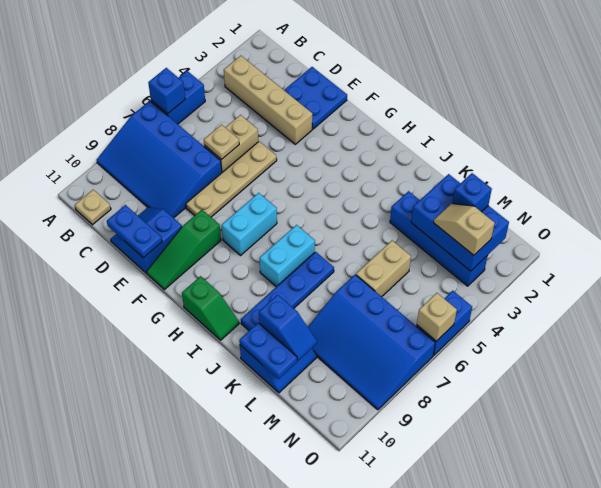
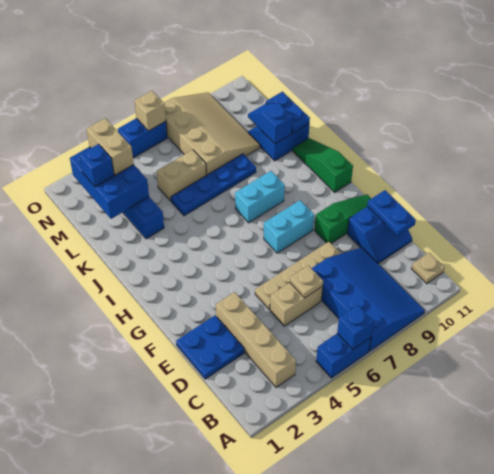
green slope H11:I11 level 1 top H -> green slope H11:J11 level 1 top H
blue plate J7:J10 level 1 -> blue plate K5:K8 level 1
blue slope L7:O9 level 1 top 7 -> tan slope L7:O9 level 1 top 7
tan slope M3:N3 level 3 top N -> tan brick M3:N3 level 3

